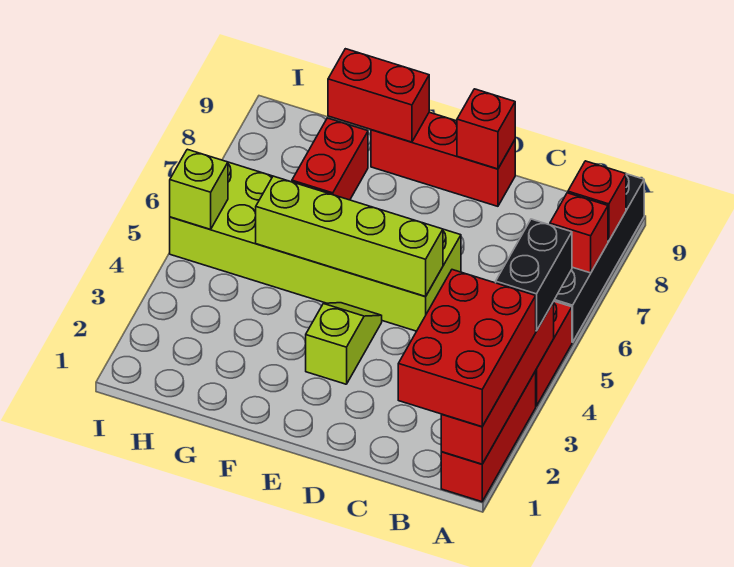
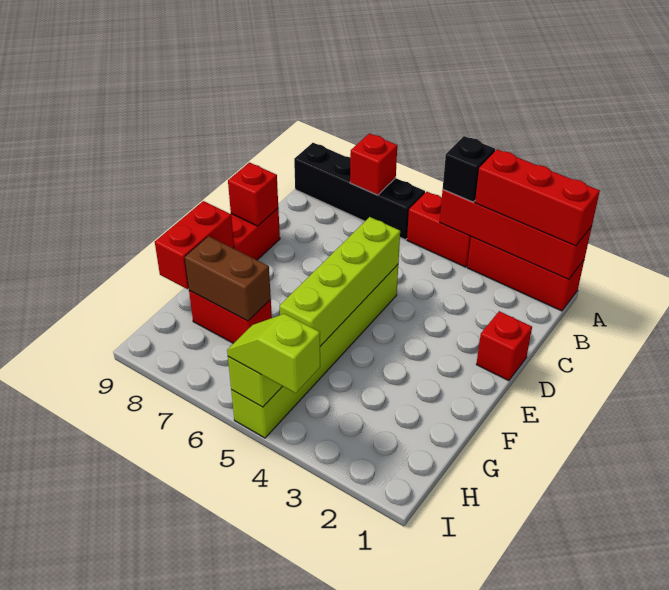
red brick A1:B3 level 3 -> red brick A1:A3 level 3
black brick A4:A5 level 3 -> black brick A4 level 3
red brick A8 level 2 -> red brick D1 level 1
lime brick D5:I6 level 1 -> lime brick D5:I5 level 1
lime slope E3:E4 level 1 top 3 -> lime slope I4:I5 level 3 top 4
none -> brown brick G7:G8 level 2

